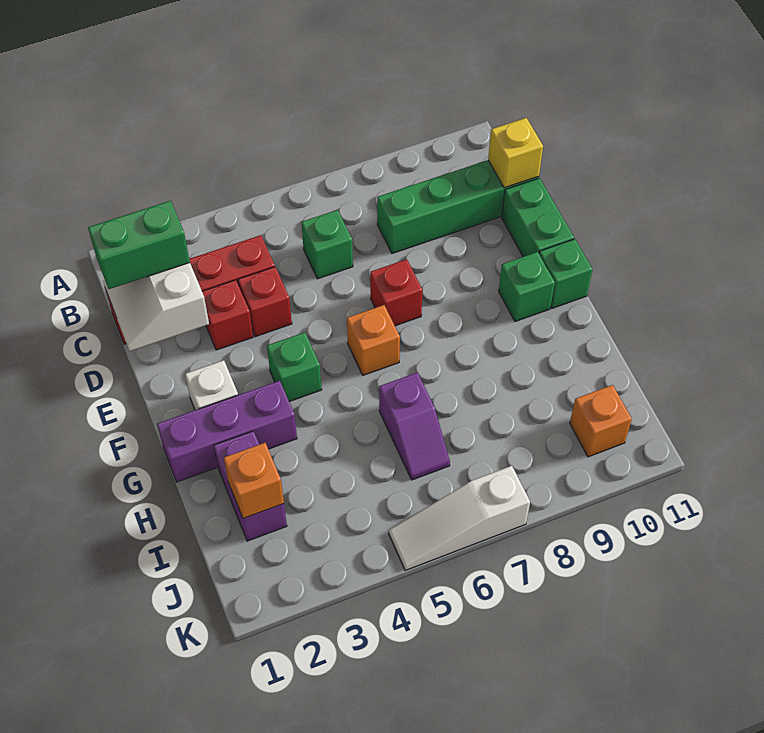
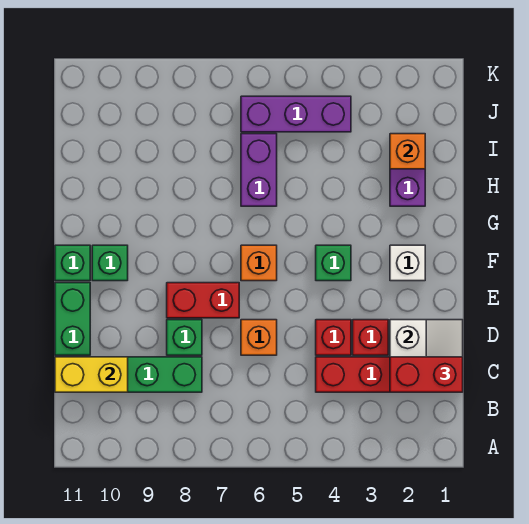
green brick C1:C2 level 3 -> red brick C1:C2 level 3
green brick C6 level 1 -> green brick D8 level 1
yellow brick C11 level 2 -> yellow brick C10:C11 level 2
red brick E7 level 1 -> red brick E7:E8 level 1
purple brick G1:G3 level 1 -> purple brick J4:J6 level 1
purple slope H6:I6 level 1 top H -> purple brick H6:I6 level 1
orange brick J10 level 1 -> orange brick D6 level 1
white slope K5:K7 level 1 top 7 -> none

